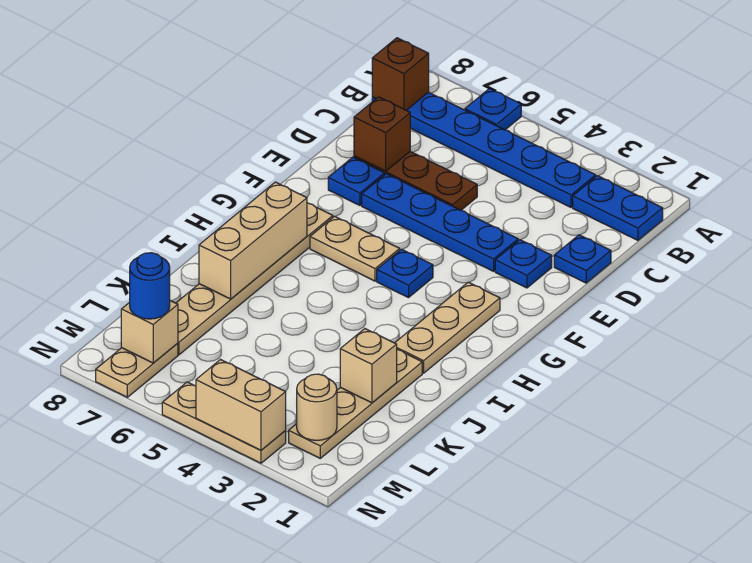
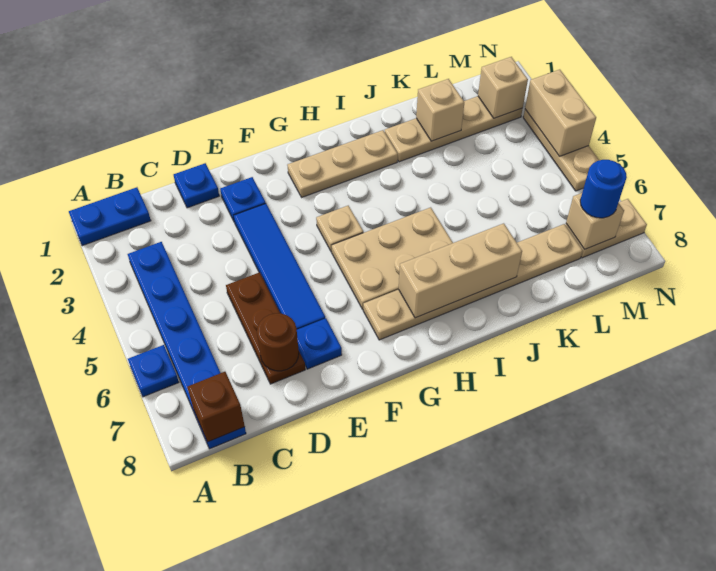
blue plate B1:B2 level 1 -> blue plate A1:B1 level 1
brown brick D7 level 2 -> brown round brick D7 level 2
blue plate E3:E6 level 1 -> blue tile E3:E6 level 1
blue plate G4 level 1 -> tan plate G4 level 1
tan plate G5:G6 level 1 -> tan plate G5:I6 level 1
tan round brick M2 level 2 -> tan brick M2 level 2

